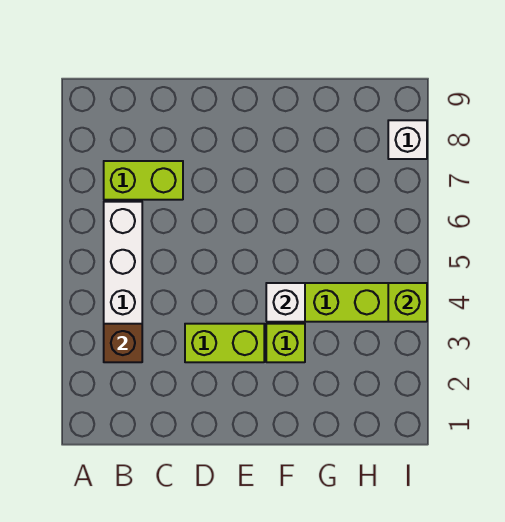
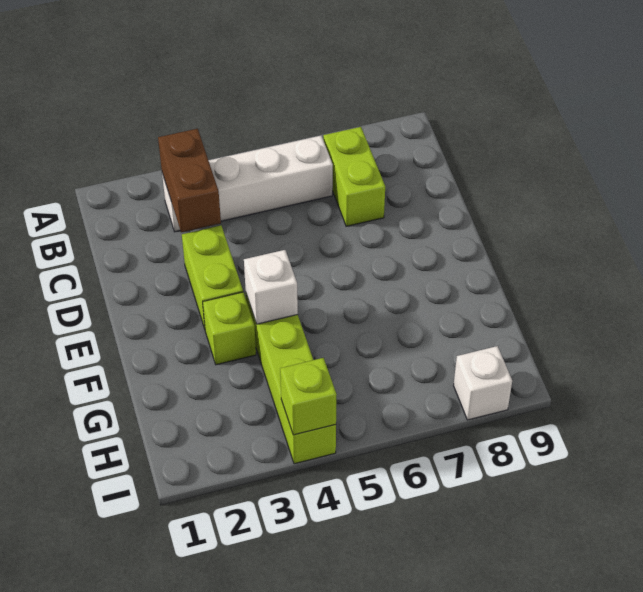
brown brick B3 level 2 -> brown brick B3:C3 level 2

